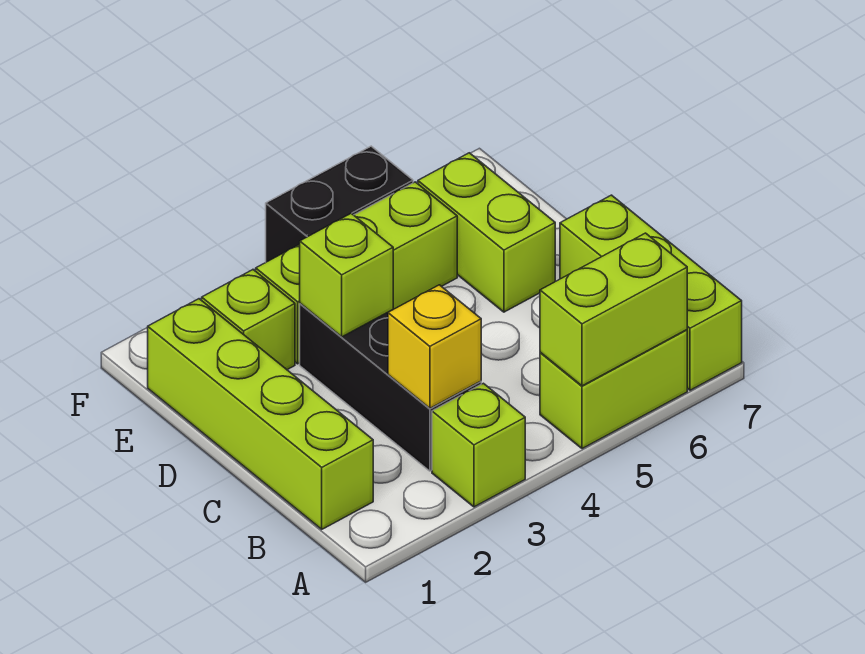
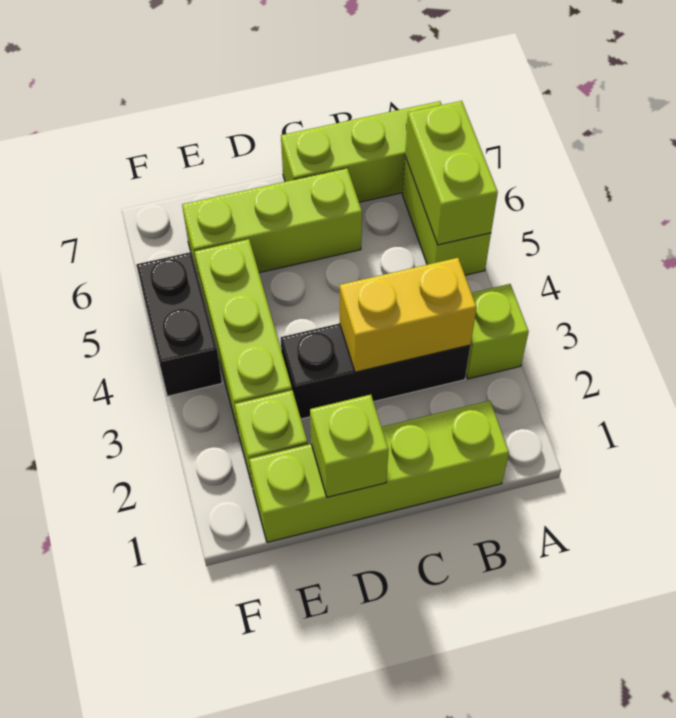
yellow brick B3 level 2 -> yellow brick B3:C3 level 2
lime brick D3 level 2 -> lime brick D1 level 2
lime brick D6:E6 level 1 -> lime brick C6:E6 level 1

